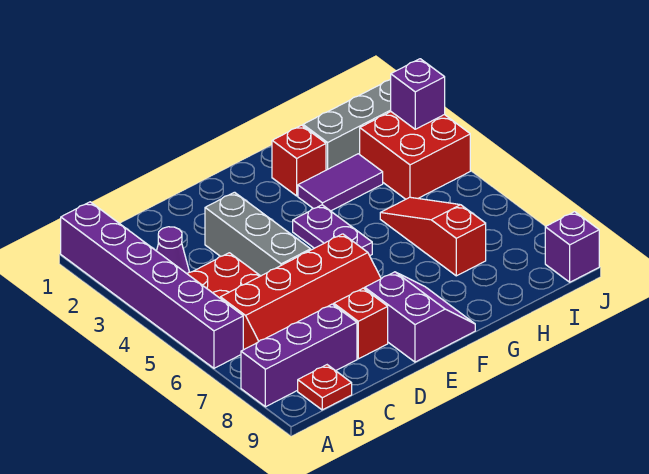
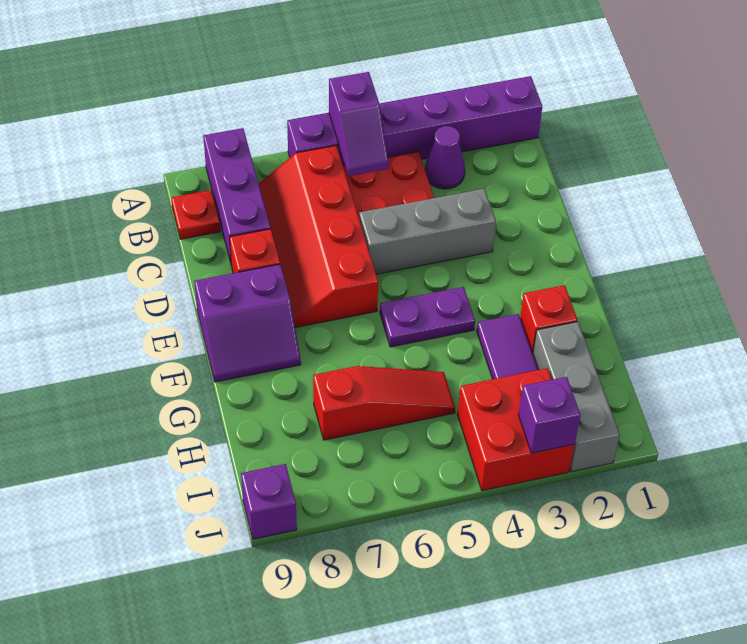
none -> purple slope A5:B5 level 2 top A

